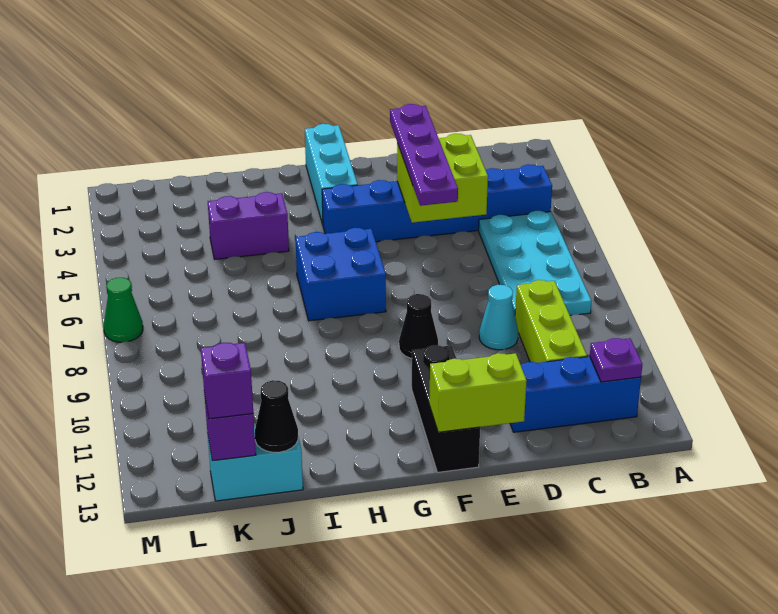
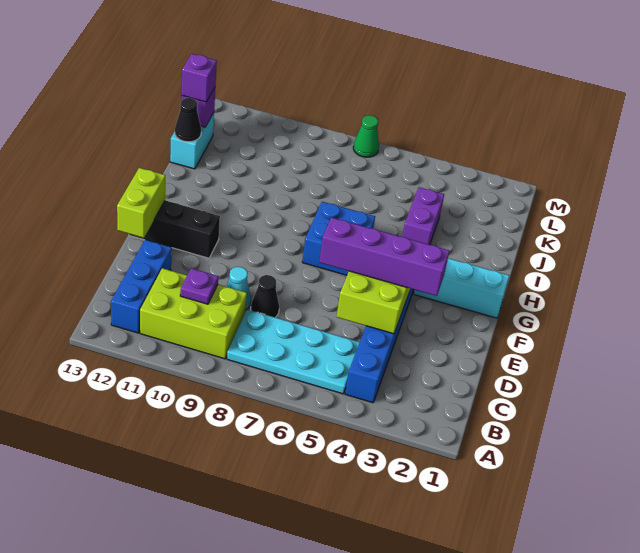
purple plate B12 level 2 -> purple plate C10 level 2
lime brick C9:C11 level 1 -> lime brick B9:C11 level 1
purple plate E3:E6 level 3 -> purple brick E3:E6 level 3
black cone F9 level 1 -> black cone D8 level 1

